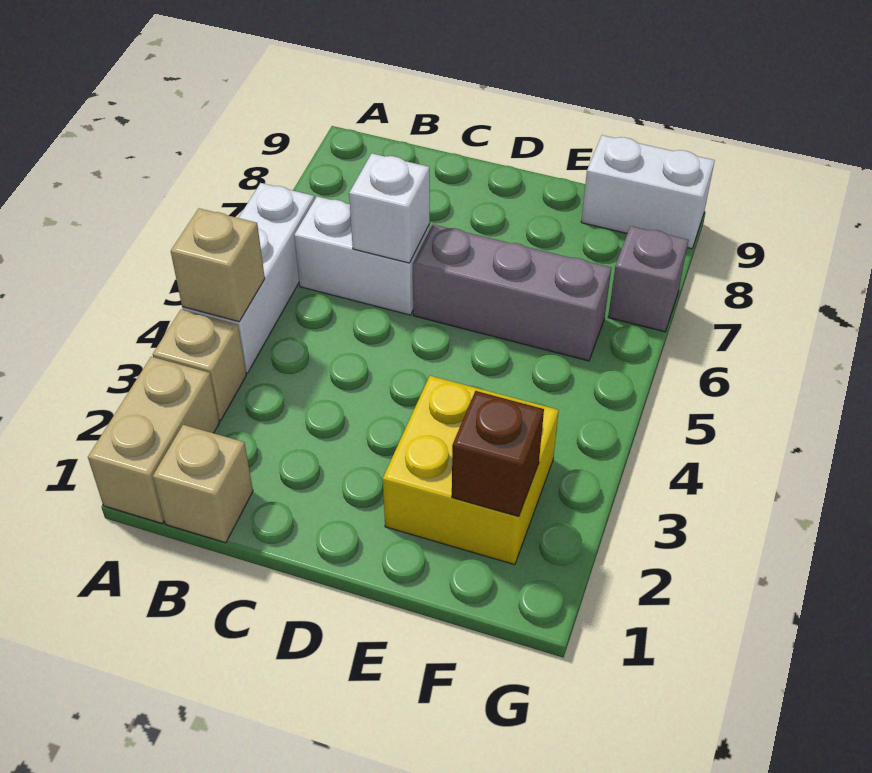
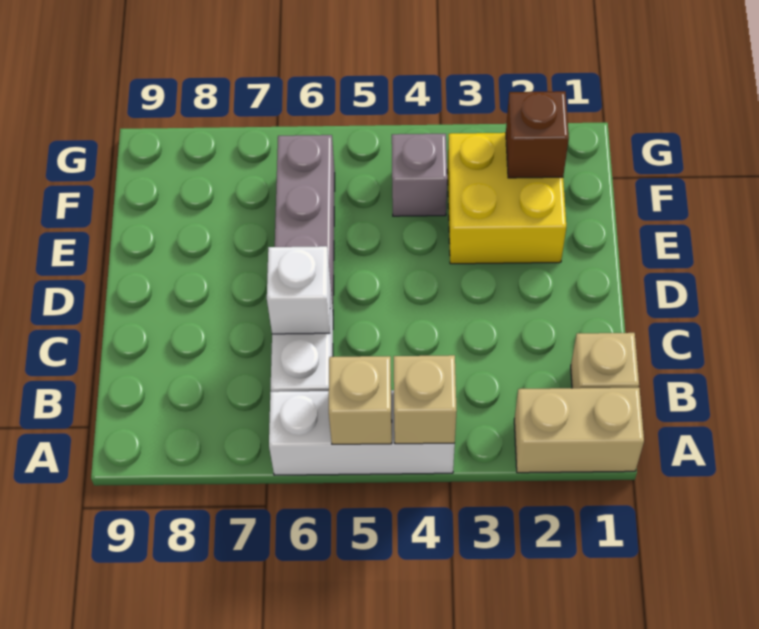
tan brick A3 level 1 -> tan brick A5 level 2
white brick F9:G9 level 1 -> none
grey brick G7 level 1 -> grey brick F4 level 1

